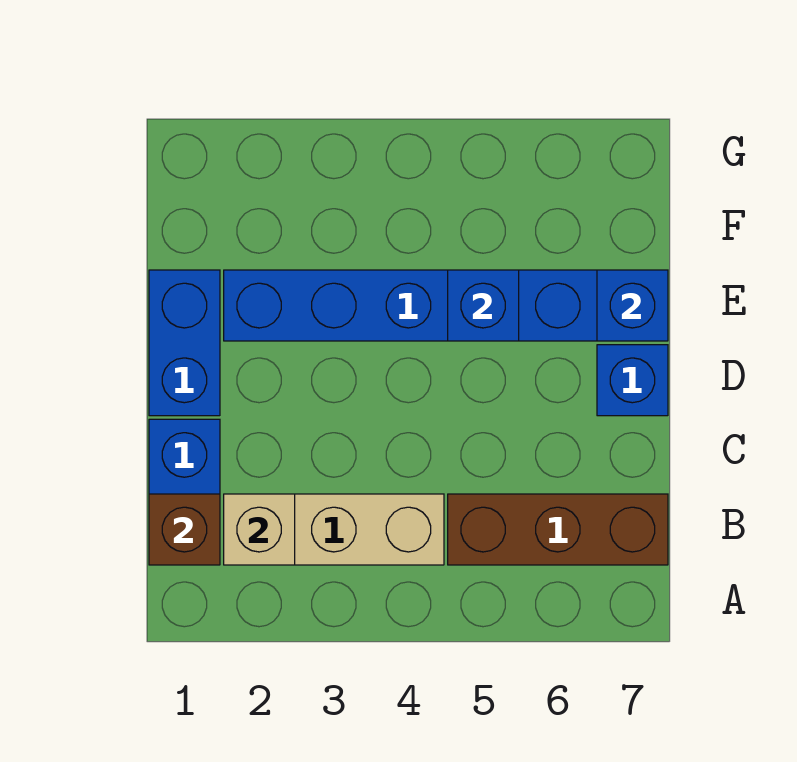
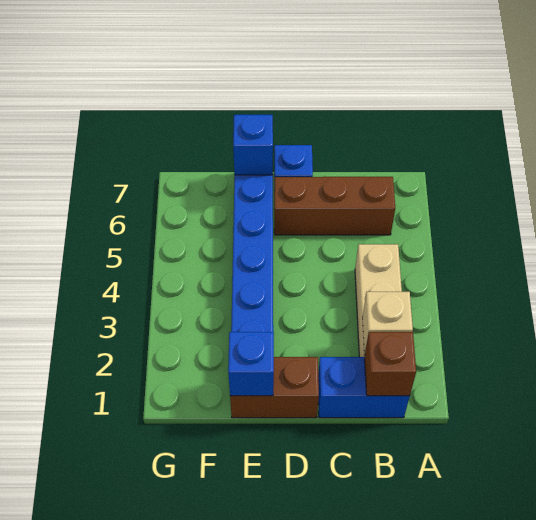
brown brick B5:B7 level 1 -> brown brick B6:D6 level 1
blue brick D1:E1 level 1 -> brown brick D1:E1 level 1
blue brick E5 level 2 -> blue brick E1 level 2

